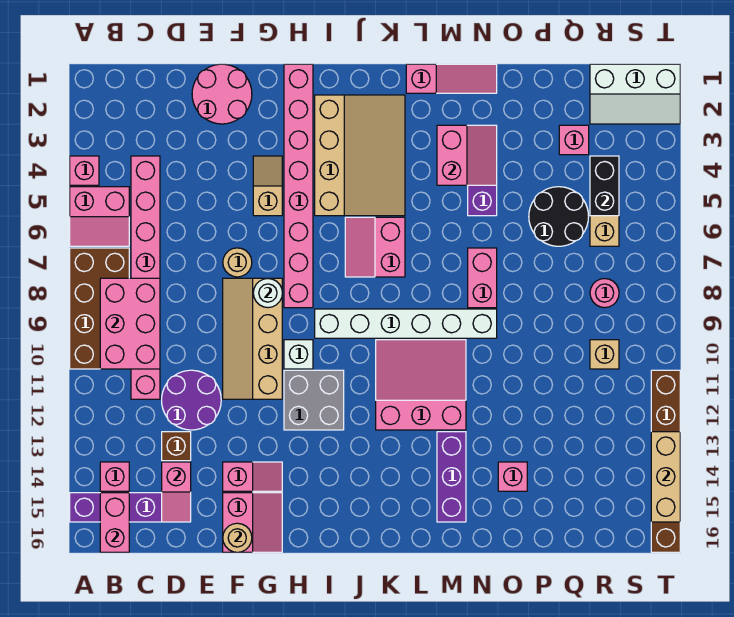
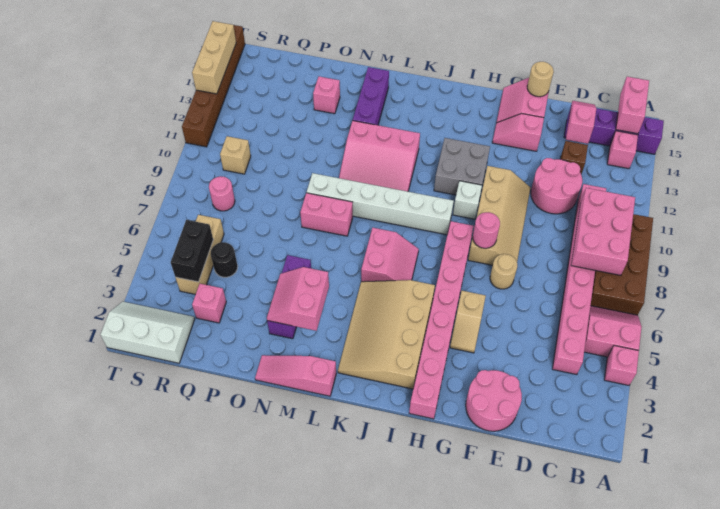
purple round brick D11:E12 level 1 -> pink round brick D11:E12 level 1
white round brick G8 level 2 -> pink round brick G8 level 2
pink brick N7:N8 level 1 -> pink brick M8:N8 level 1
black round brick P5:Q6 level 1 -> black round brick Q5 level 1

